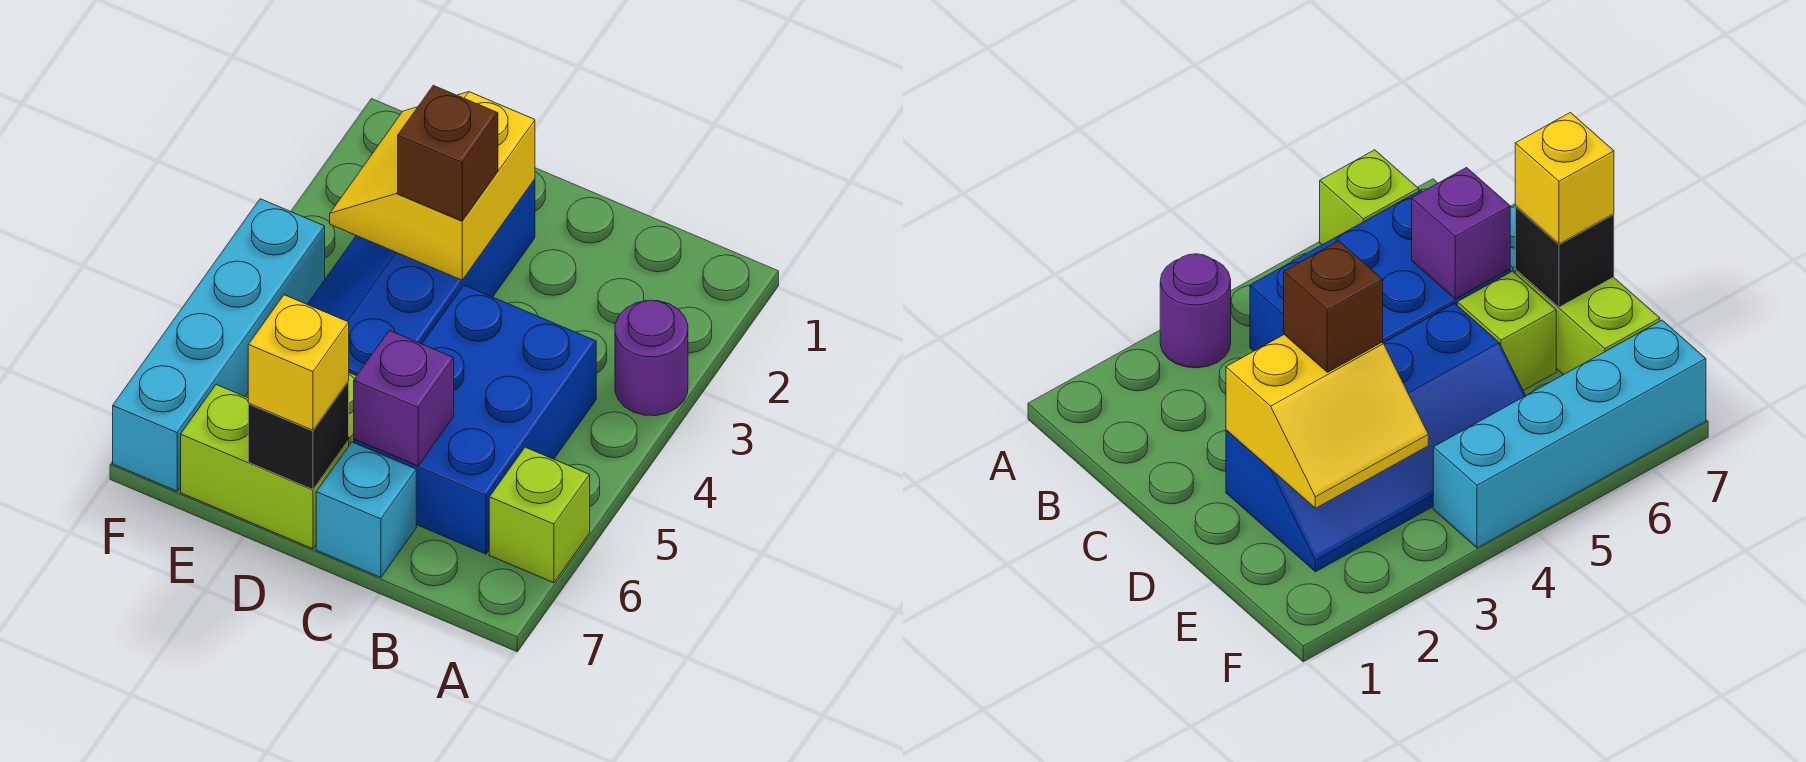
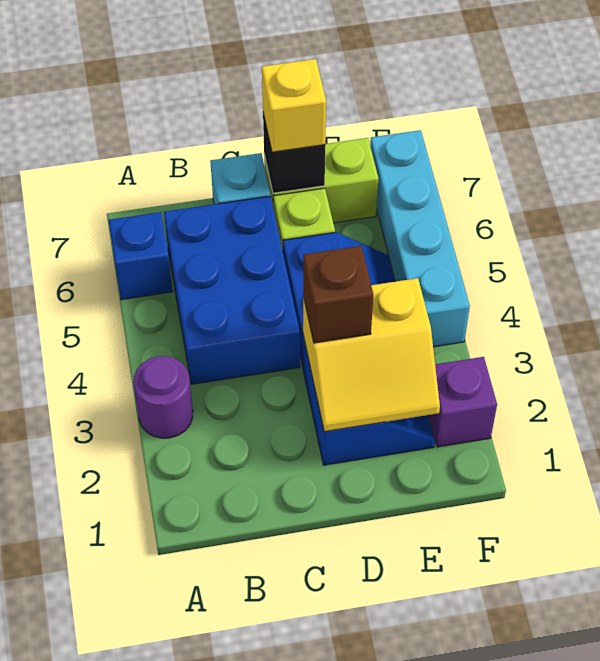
lime brick A6 level 1 -> blue brick A6 level 1
purple brick C6 level 2 -> purple brick F2 level 1
yellow slope D2:E3 level 2 top D -> yellow slope D2:E3 level 2 top 3

